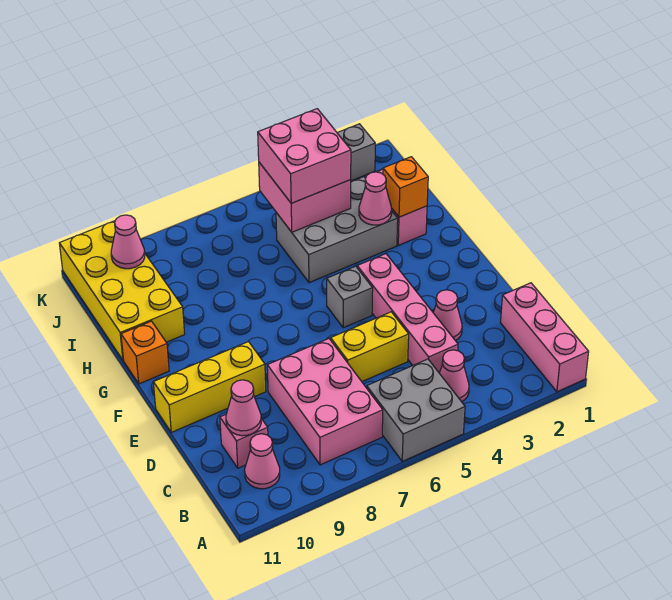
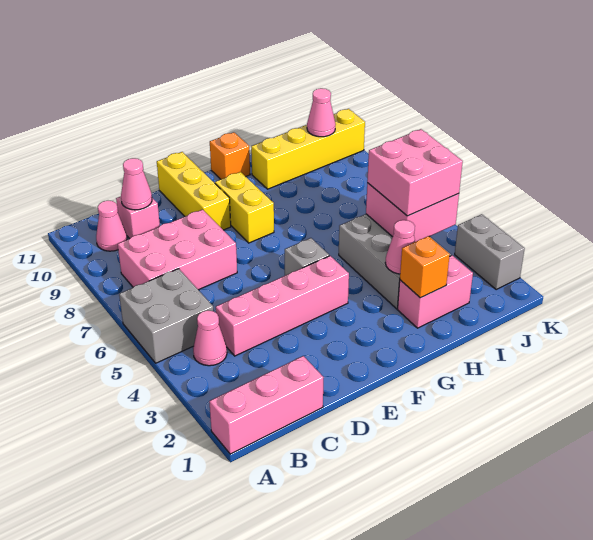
pink cone D3 level 1 -> none
yellow brick D5:D6 level 1 -> yellow brick F8:F9 level 1
yellow brick H10:K11 level 1 -> yellow brick H10:K10 level 1

